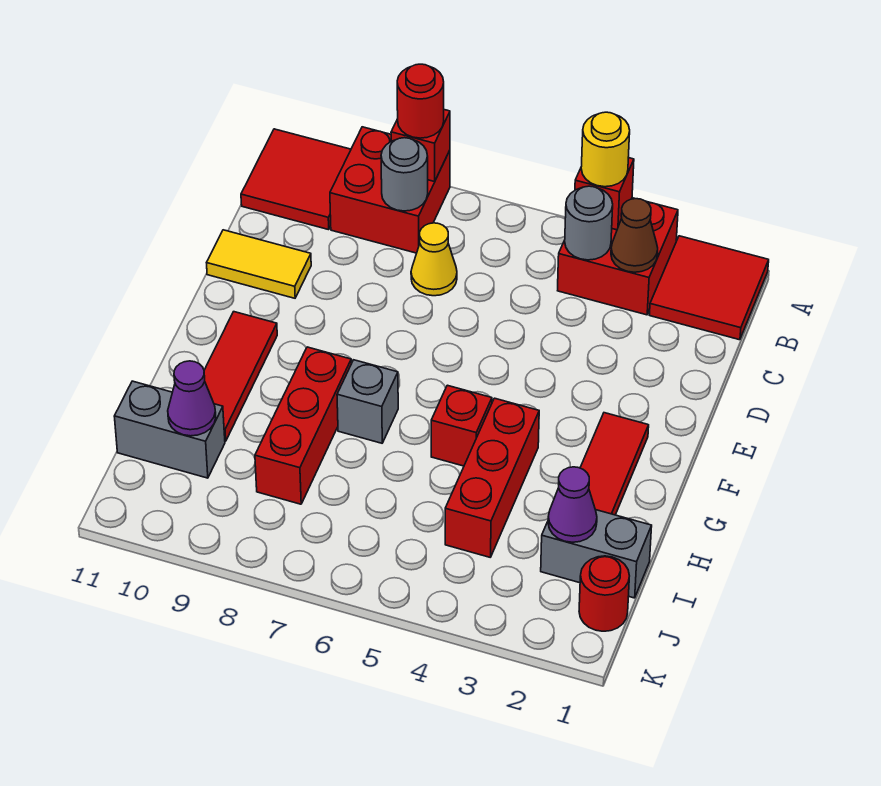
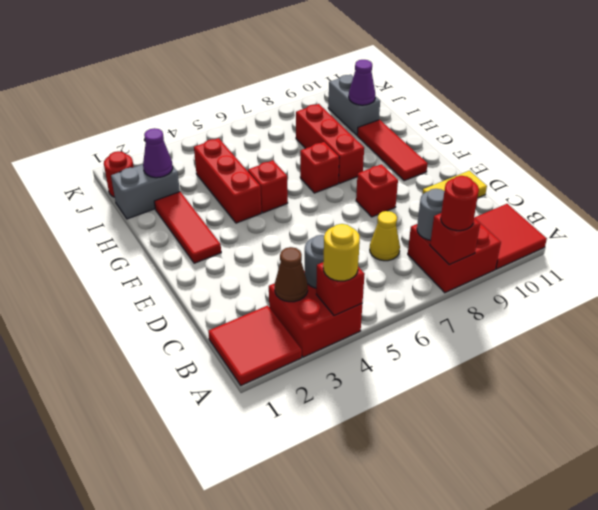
none -> red brick E8 level 1
grey brick G7 level 1 -> red brick G7 level 1
grey brick I10:I11 level 1 -> grey brick I10:J10 level 1

